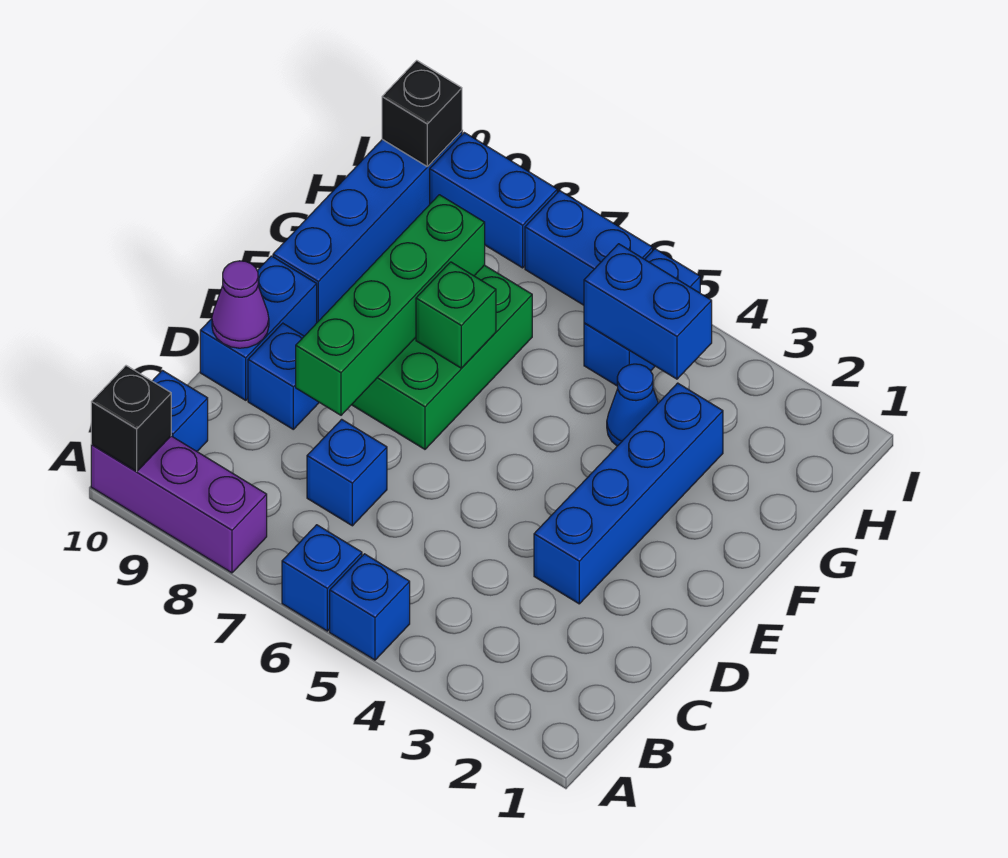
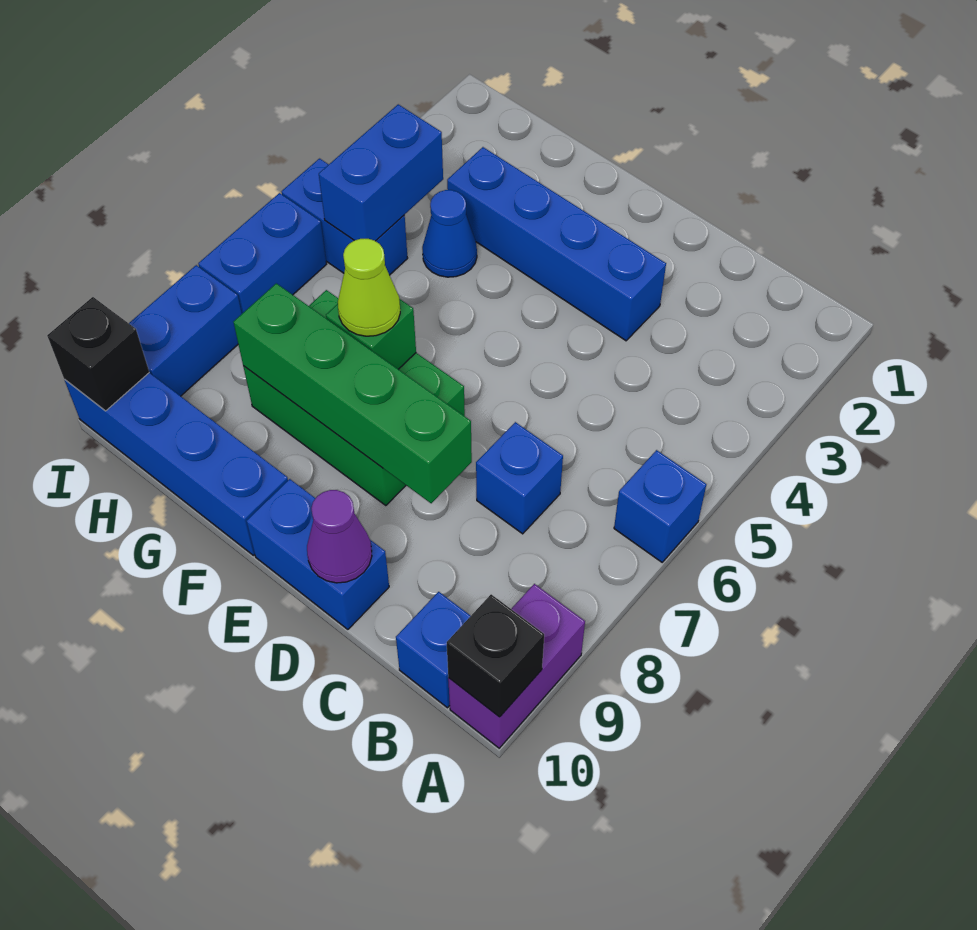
blue brick A5 level 1 -> none
purple brick A8:A10 level 1 -> purple brick A9:A10 level 1
blue brick D9 level 1 -> none
none -> lime cone F7 level 3

